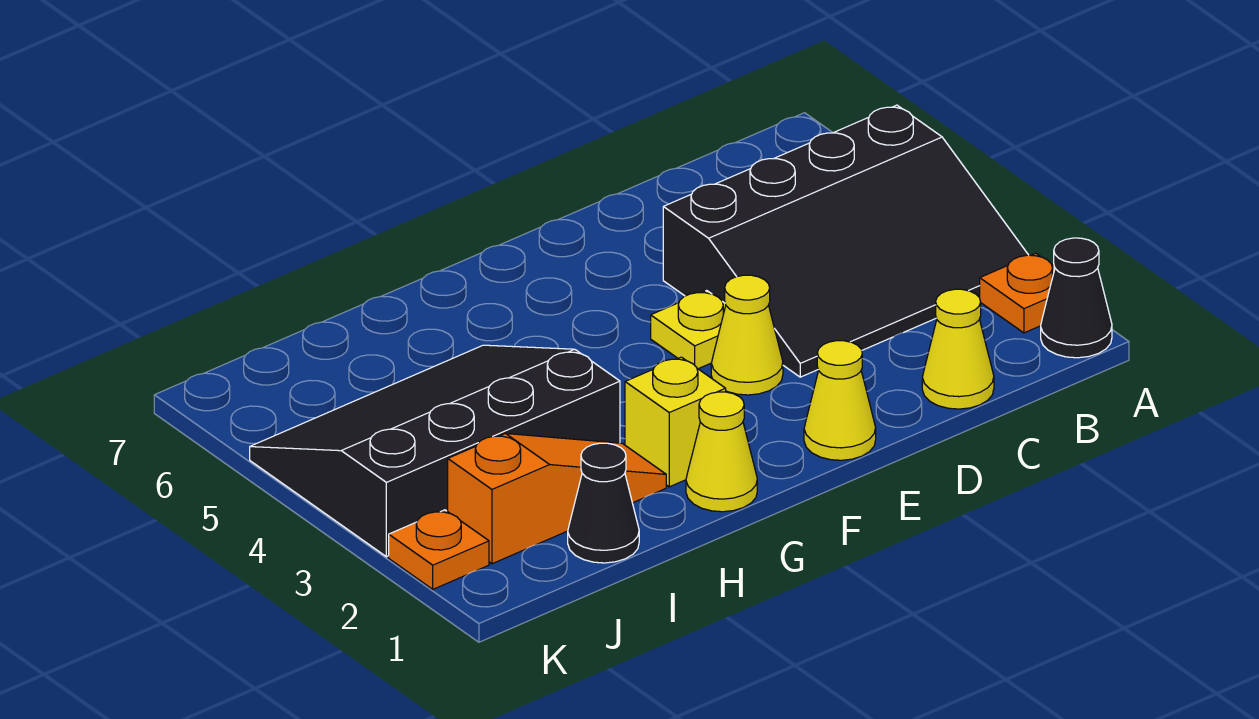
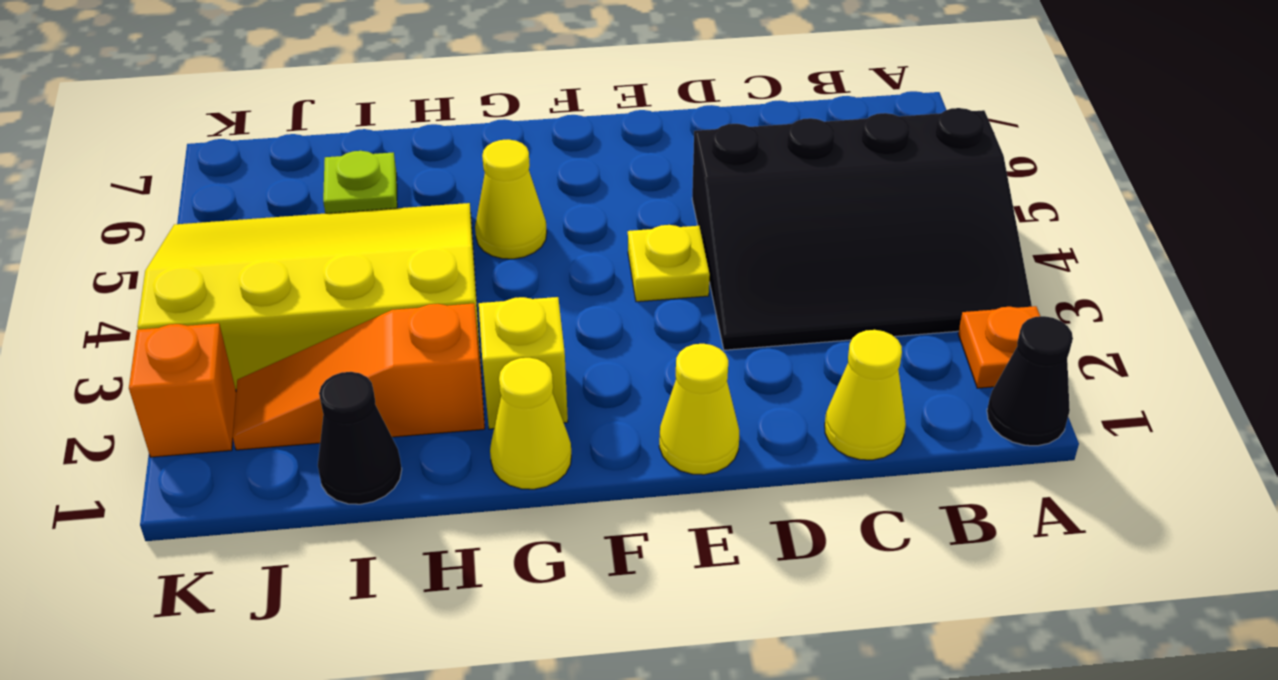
yellow cone E3 level 1 -> yellow cone G5 level 1
orange slope H2:J2 level 1 top J -> orange slope H2:J2 level 1 top H
black slope H3:K5 level 1 top 3 -> yellow slope H3:K5 level 1 top 3
none -> lime plate I6 level 1
orange plate K2 level 1 -> orange brick K2 level 1

